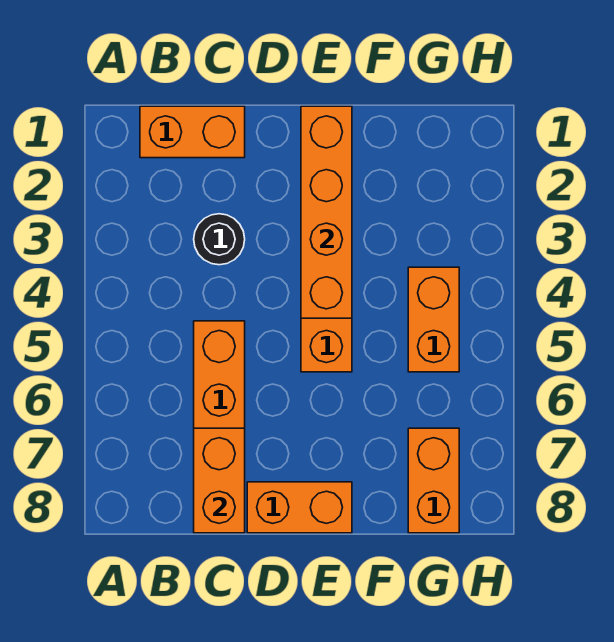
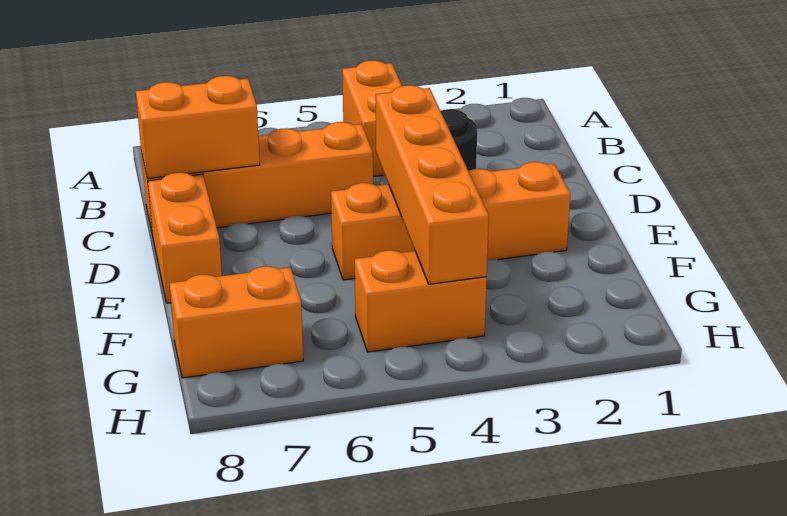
orange brick B1:C1 level 1 -> orange brick A4:B4 level 1
orange brick E1:E4 level 2 -> orange brick D4:G4 level 2

